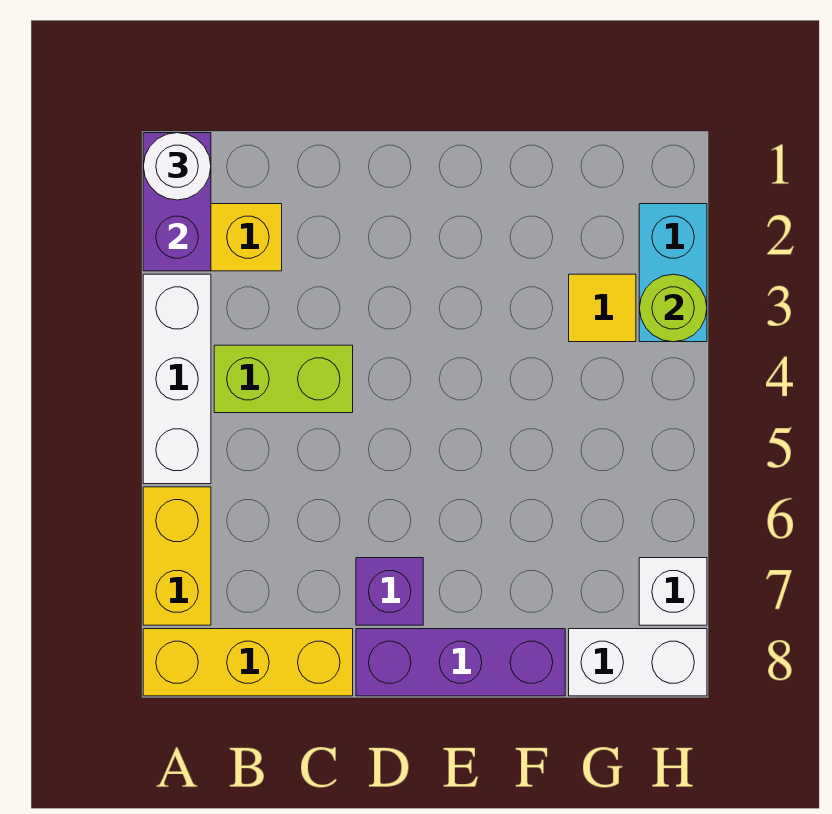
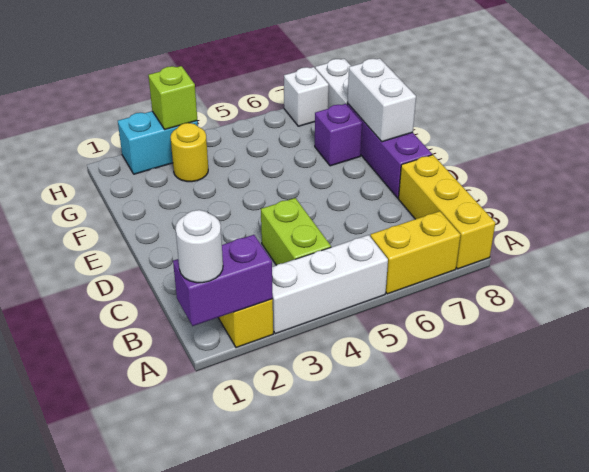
purple brick D7 level 1 -> purple brick F7 level 1
none -> white brick E8:F8 level 2
yellow tile G3 level 1 -> yellow round brick G3 level 1
lime round brick H3 level 2 -> lime brick H3 level 2

